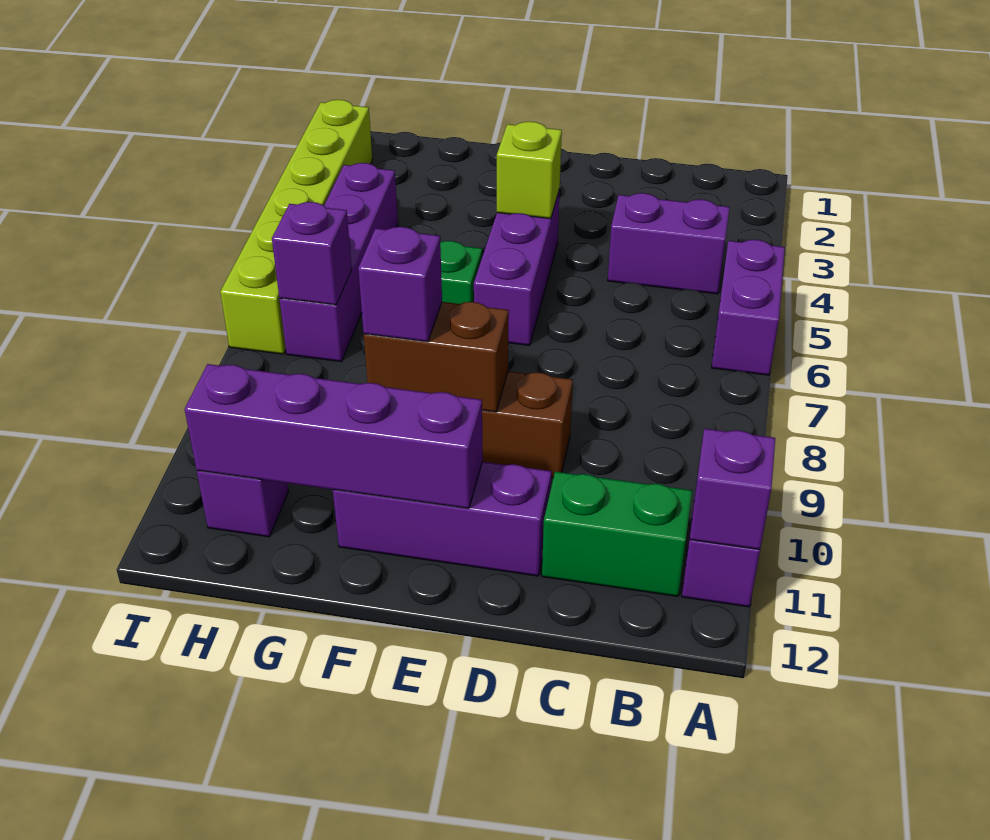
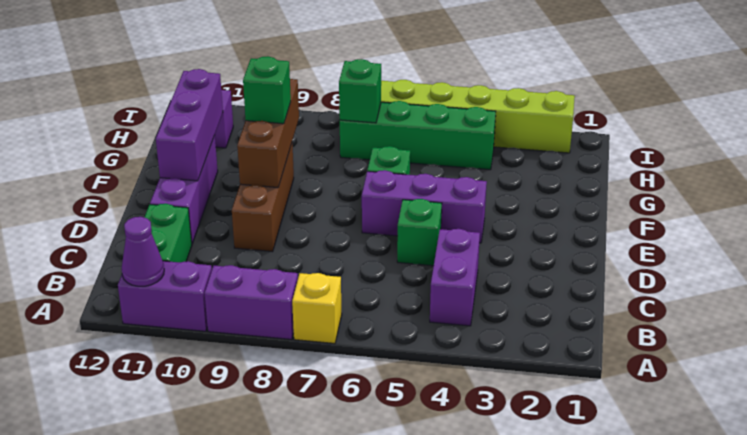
purple brick A5:A6 level 1 -> purple brick A8:A9 level 1
none -> yellow brick A7 level 1
purple brick A11 level 2 -> purple cone A11 level 2
none -> green brick D5 level 1
lime brick E4 level 2 -> none
brown brick E9:F9 level 2 -> brown brick E9:G9 level 2
purple brick E11:H11 level 2 -> purple brick E11:G11 level 2
purple brick F9 level 3 -> green brick F9 level 3
purple brick H4:H7 level 1 -> green brick H4:H7 level 1
purple brick H7 level 2 -> green brick H7 level 2

